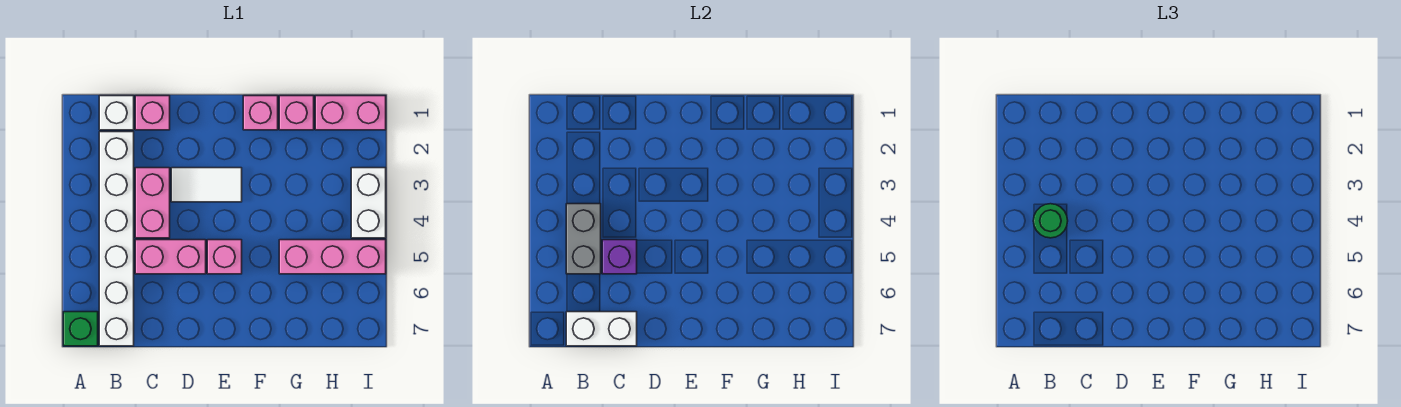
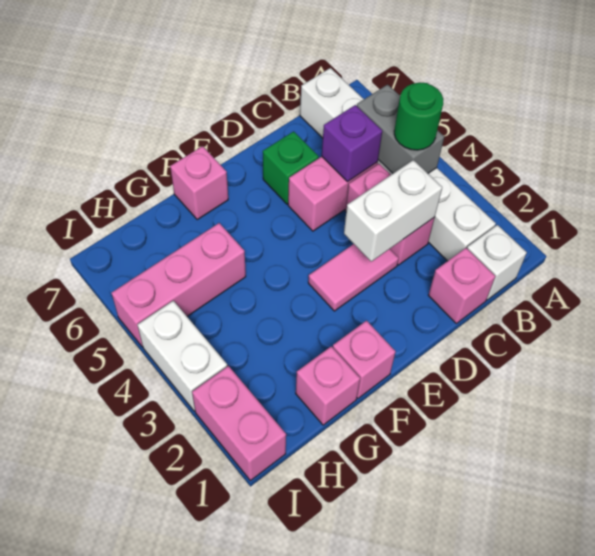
green brick A7 level 1 -> green brick D6 level 1
white brick B7:C7 level 2 -> white brick C3:D3 level 2
white tile D3:E3 level 1 -> pink tile D3:E3 level 1
pink brick E5 level 1 -> pink brick F7 level 1
pink brick H1:I1 level 1 -> pink brick I1:I2 level 1

